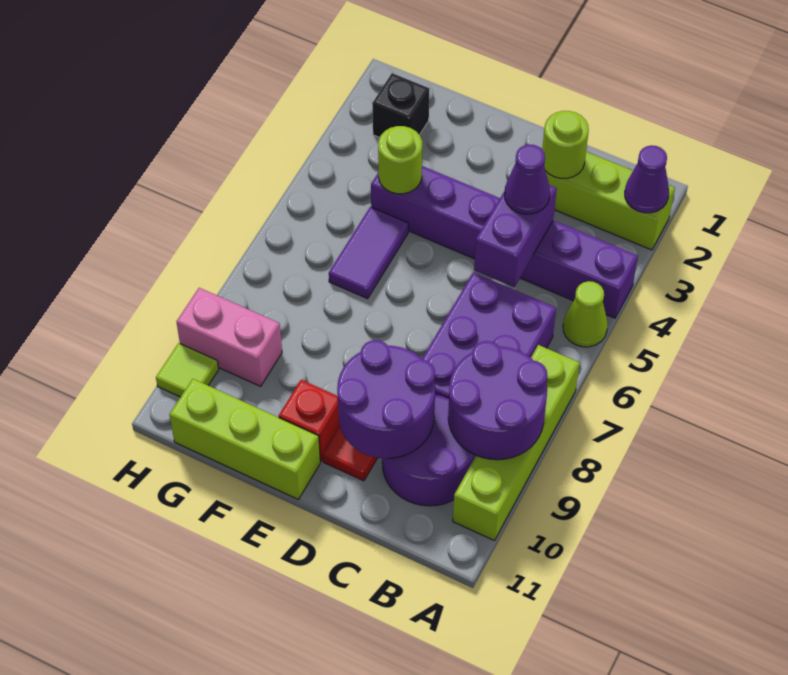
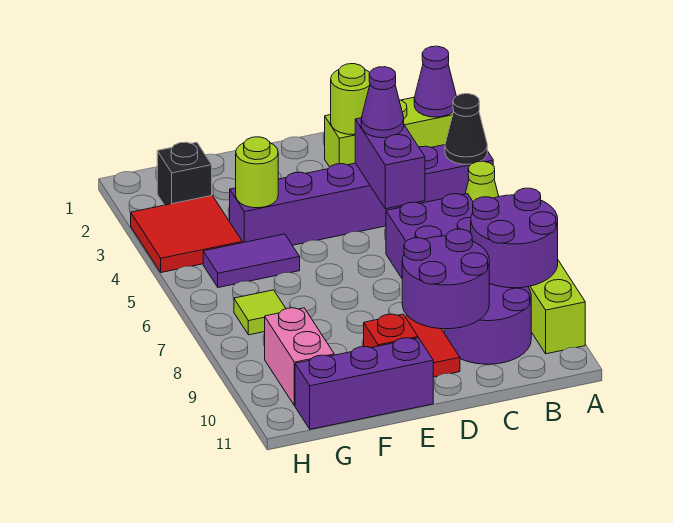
none -> black cone A4 level 2
lime brick E11:G11 level 1 -> purple brick E11:G11 level 1
purple tile F5:F6 level 1 -> purple tile F5:G5 level 1
none -> red tile G3:H4 level 1
pink brick G9:H9 level 1 -> pink brick G9:G10 level 1
lime tile H10 level 1 -> lime tile G7 level 1

